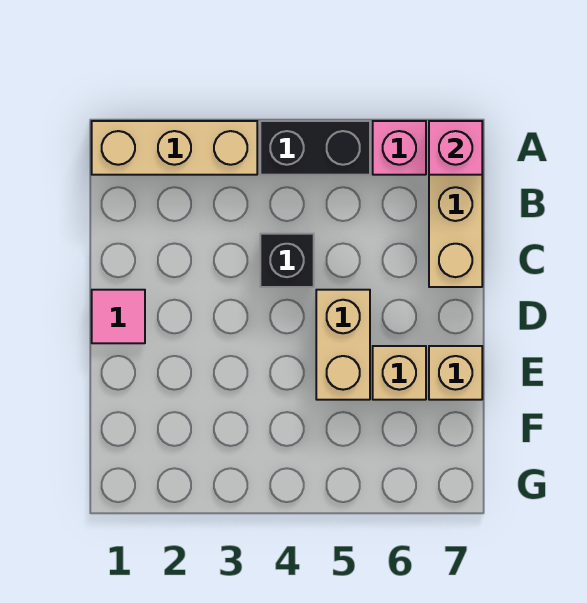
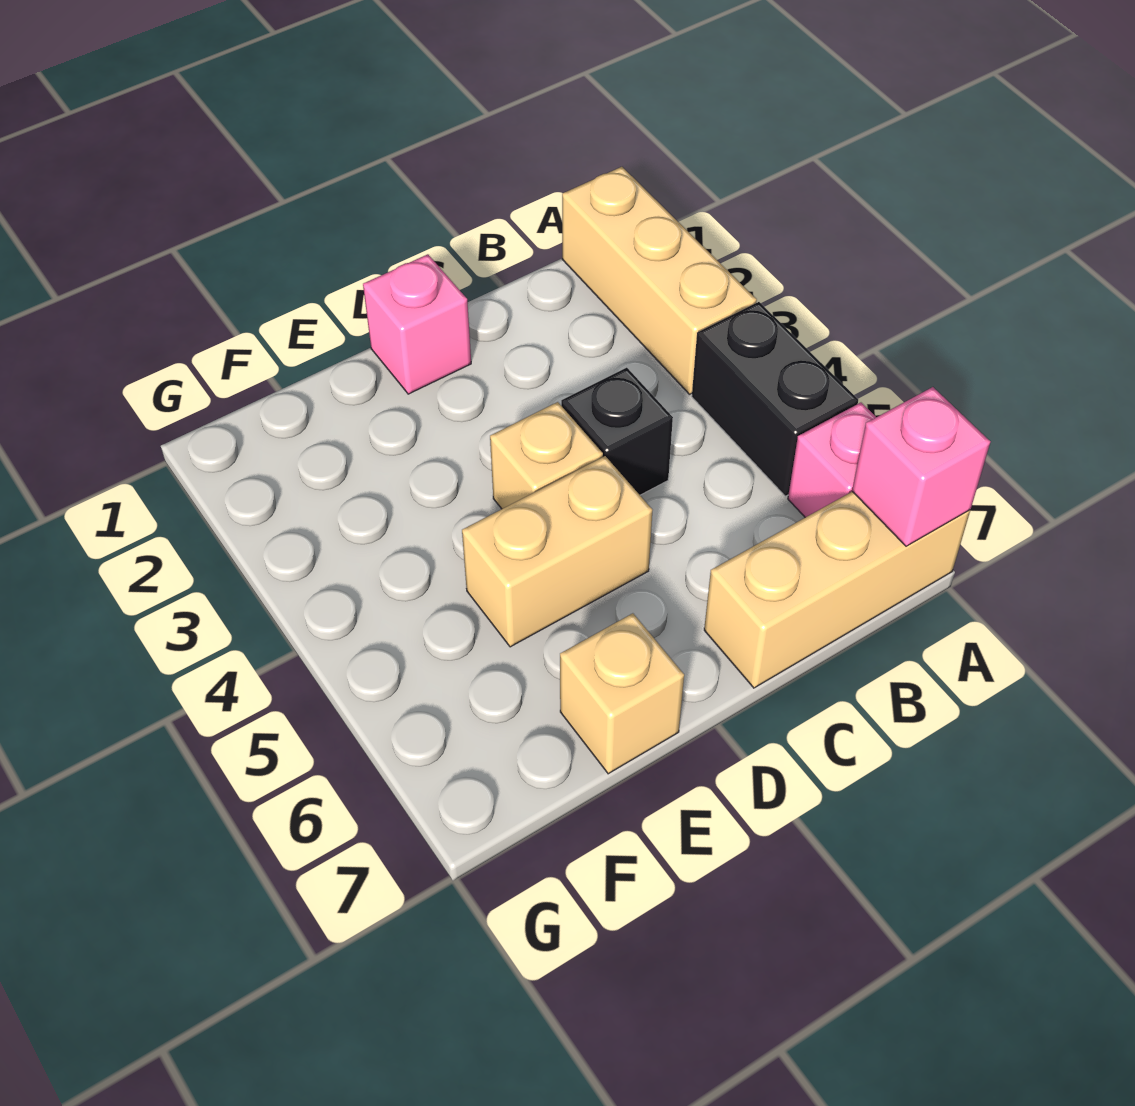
pink tile D1 level 1 -> pink brick D1 level 1
tan brick E6 level 1 -> tan brick D4 level 1

